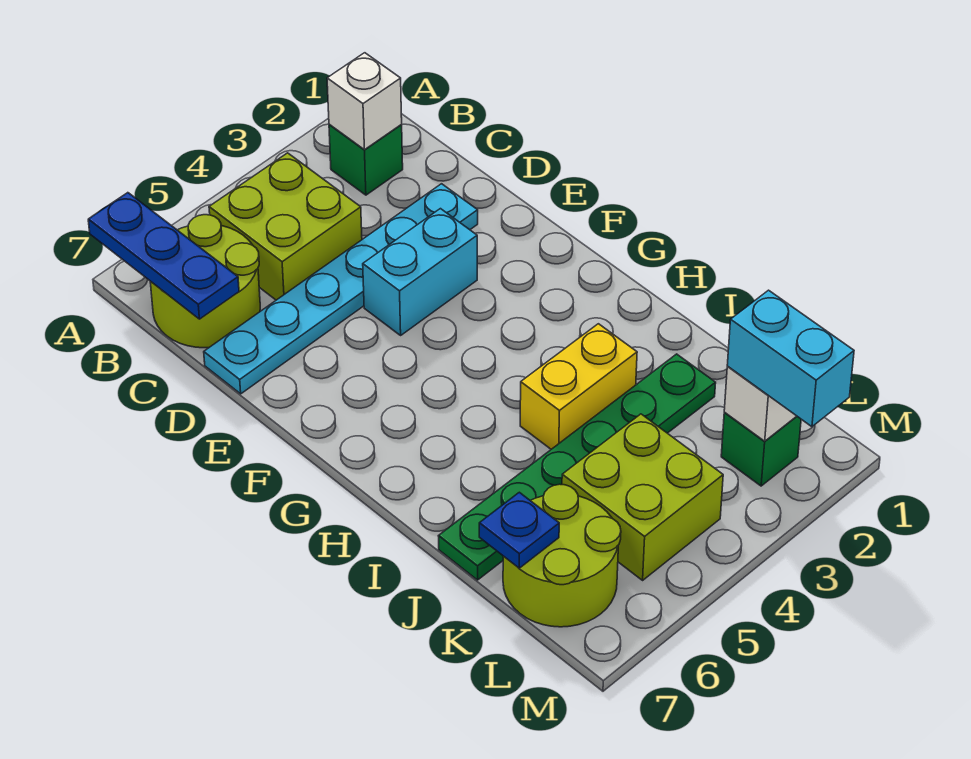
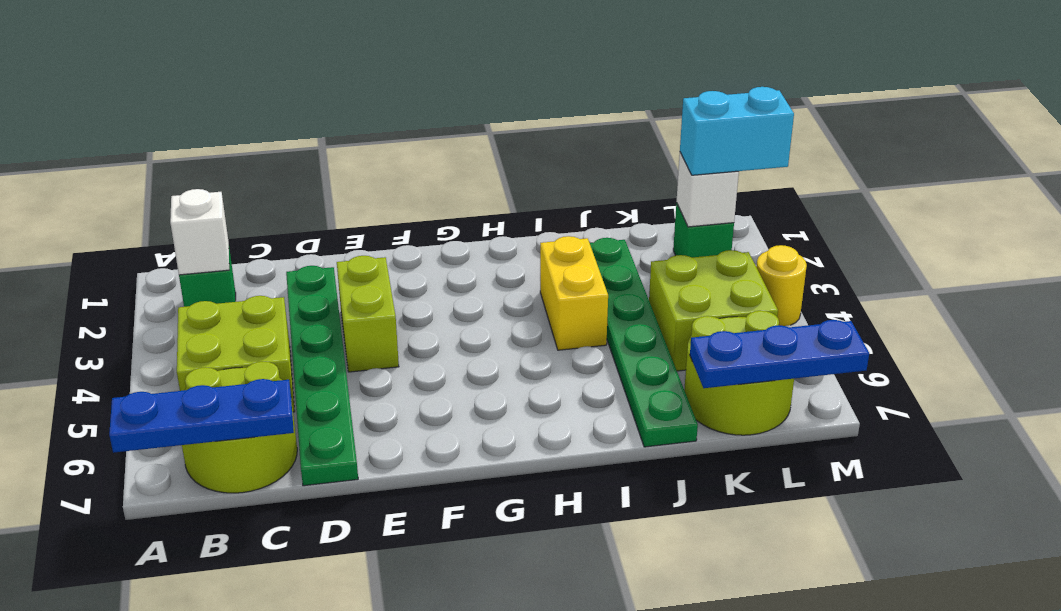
cyan plate D2:D7 level 1 -> green plate D2:D7 level 1
cyan brick E3:E4 level 1 -> lime brick E3:E4 level 1
blue plate K7 level 2 -> blue plate K7:M7 level 2
none -> yellow round brick M4 level 1

